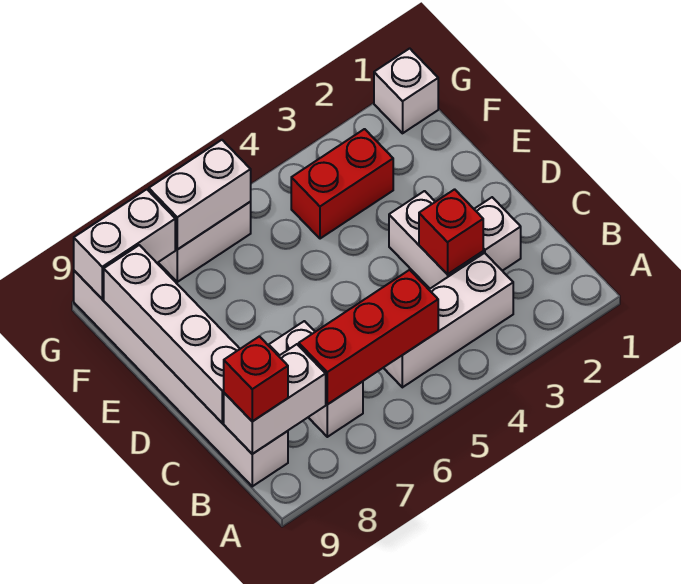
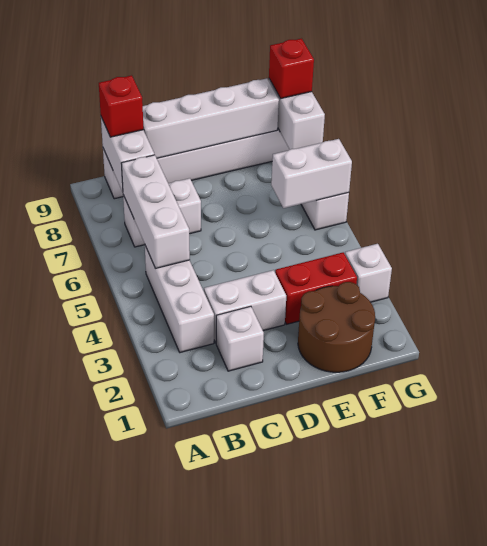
red brick B5:B7 level 2 -> white brick B5:B7 level 2
red brick C3 level 2 -> red brick G9 level 3
none -> brown round brick E1:F2 level 1
red brick F3:F4 level 1 -> red brick E3:F3 level 1
white brick G1 level 1 -> white brick G3 level 1
white brick G6:G7 level 2 -> white brick F6:G6 level 2

